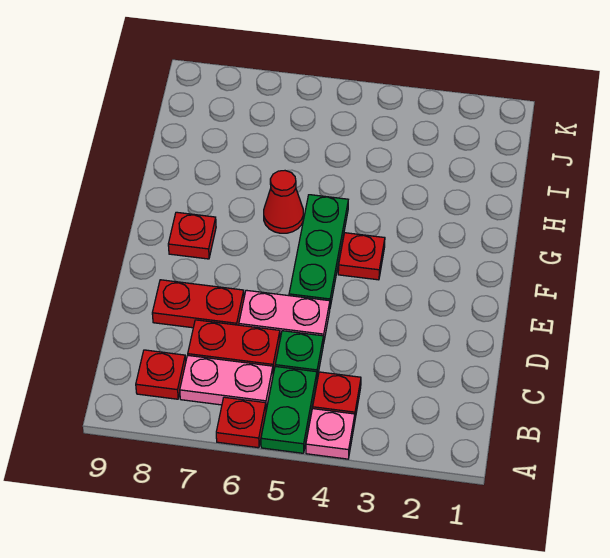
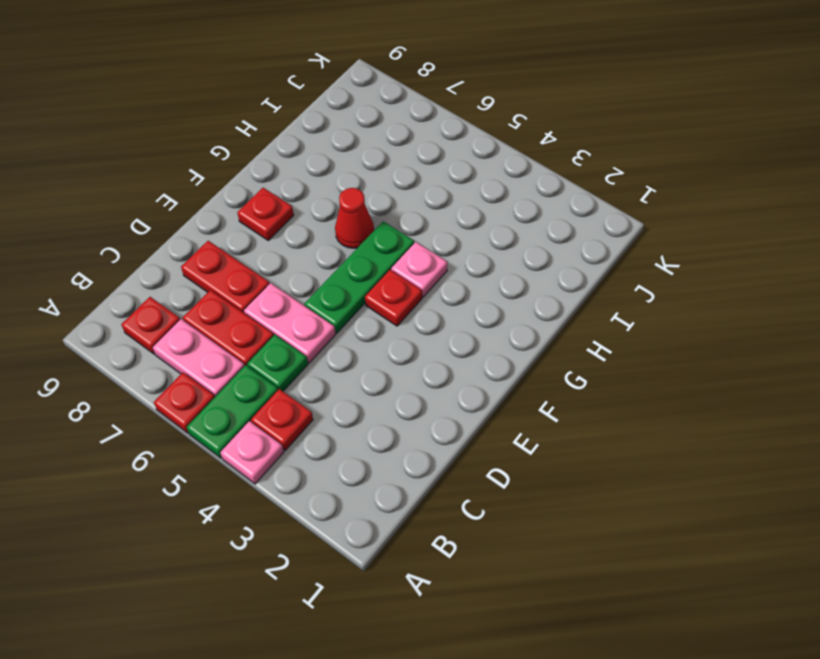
none -> pink plate G4 level 1

